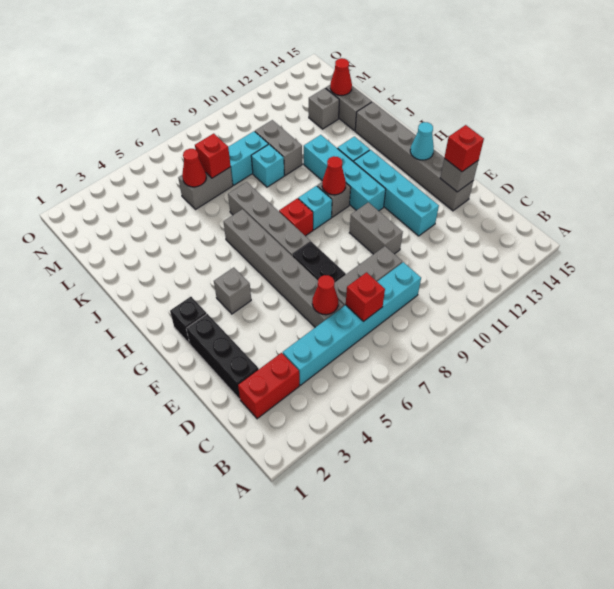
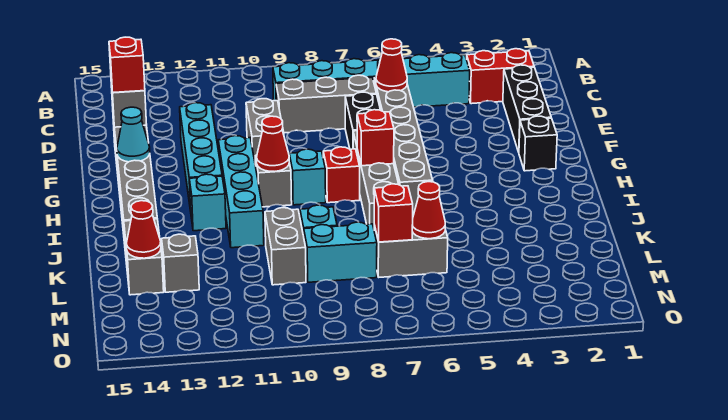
red brick C7 level 2 -> red brick H7 level 2
grey brick G4 level 1 -> none

